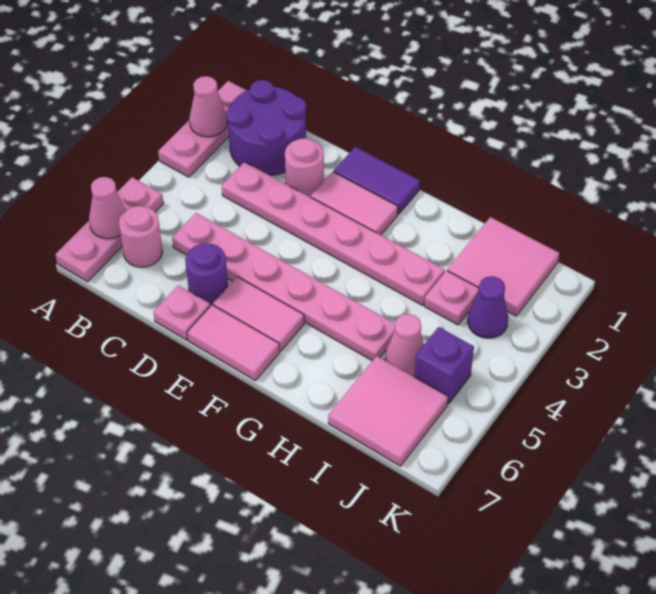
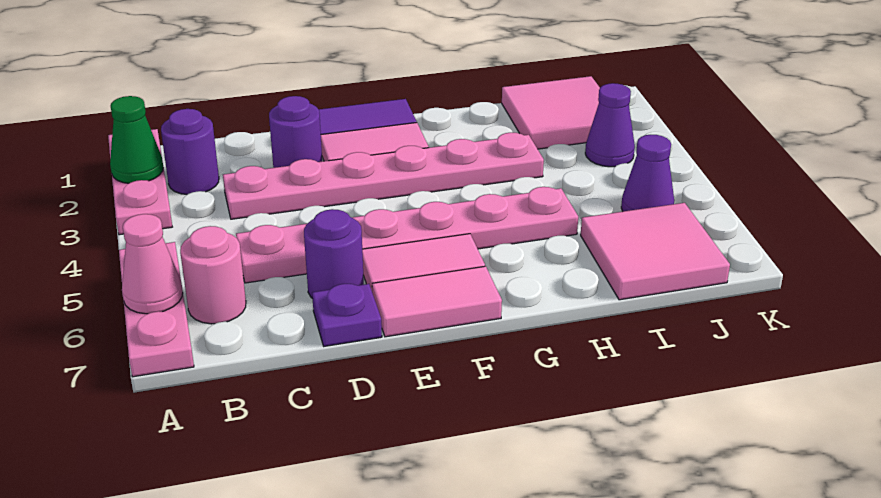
pink cone A2 level 2 -> green cone A2 level 2
purple round brick B1:C2 level 1 -> purple round brick B2 level 1
pink round brick D2 level 1 -> purple round brick D2 level 1
pink plate D7 level 1 -> purple plate D7 level 1
pink plate I3 level 1 -> none
pink cone I5 level 1 -> none
purple brick J5 level 1 -> purple cone J5 level 1

